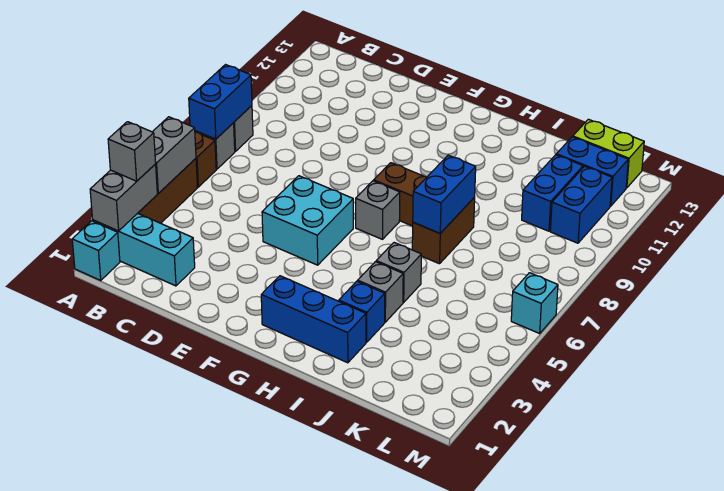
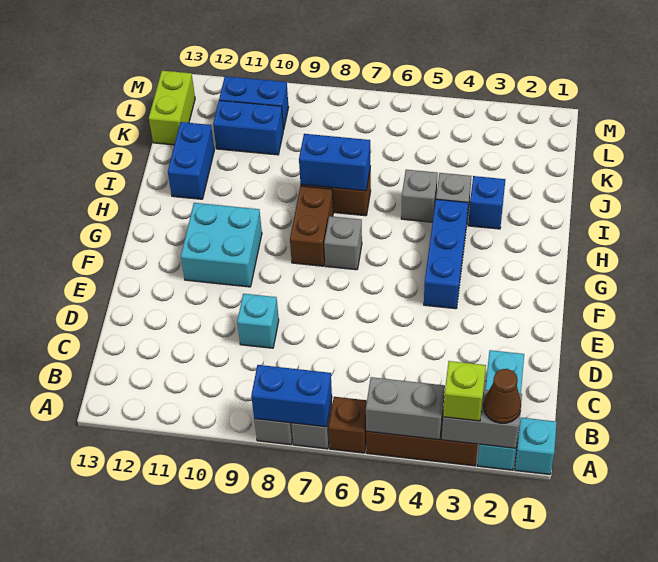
none -> brown cone A2 level 3
grey brick A3 level 3 -> lime brick A3 level 3
cyan brick E5:F6 level 1 -> cyan brick F10:G11 level 1
blue brick G2:I2 level 1 -> blue brick F4:H4 level 1
blue brick K12:L12 level 1 -> blue brick I12:J12 level 1
cyan brick M6 level 1 -> cyan brick D9 level 1

